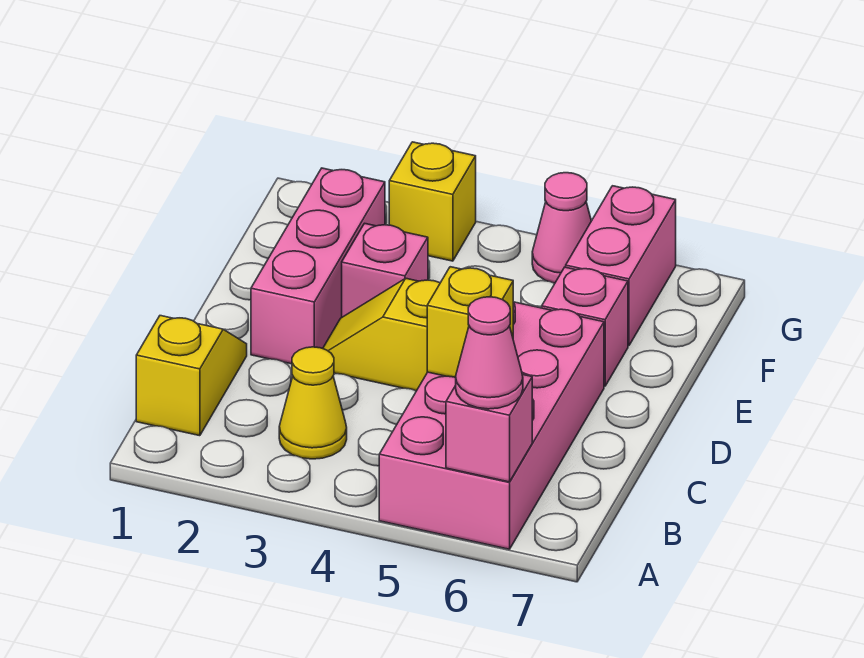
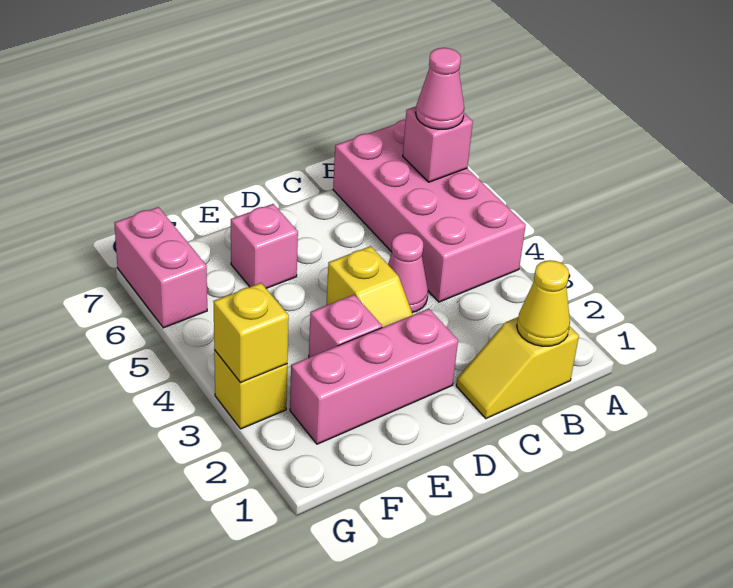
pink brick A5:D6 level 1 -> pink brick A4:B7 level 1
yellow cone B3 level 1 -> yellow cone B1 level 2
yellow brick C5 level 2 -> yellow brick G3 level 2
pink brick F6:G6 level 1 -> pink brick G6:G7 level 1
pink cone G5 level 1 -> pink cone C4 level 1

